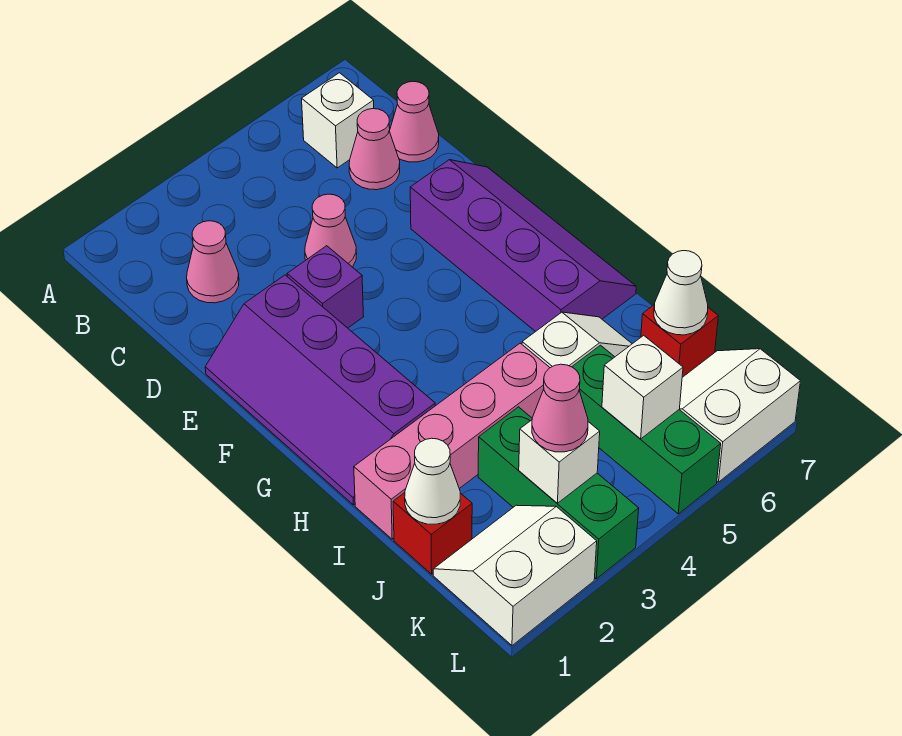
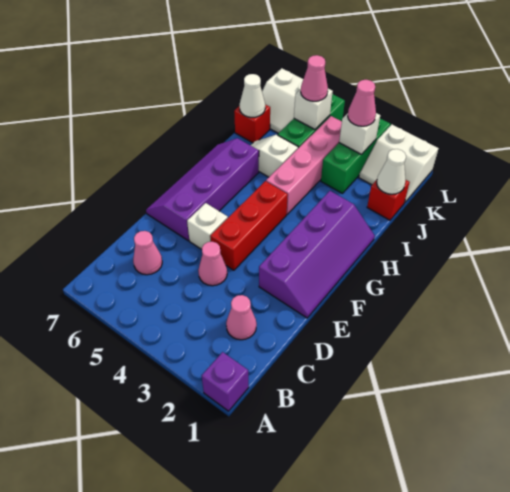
white brick B6 level 1 -> white brick E5 level 1
pink cone C7 level 1 -> pink cone K5 level 3
purple brick E3 level 1 -> purple brick A1 level 1
none -> red brick E4:G4 level 1
pink brick I1:I4 level 1 -> pink brick H4:K4 level 1

